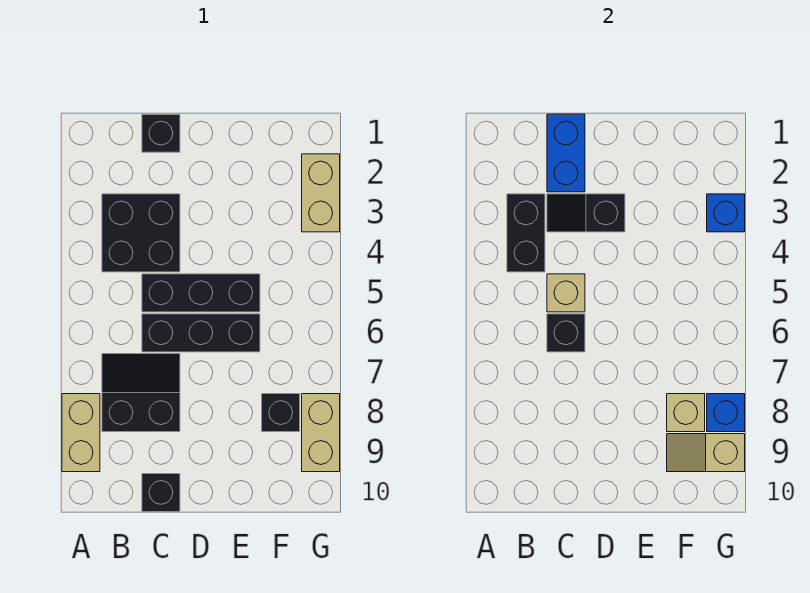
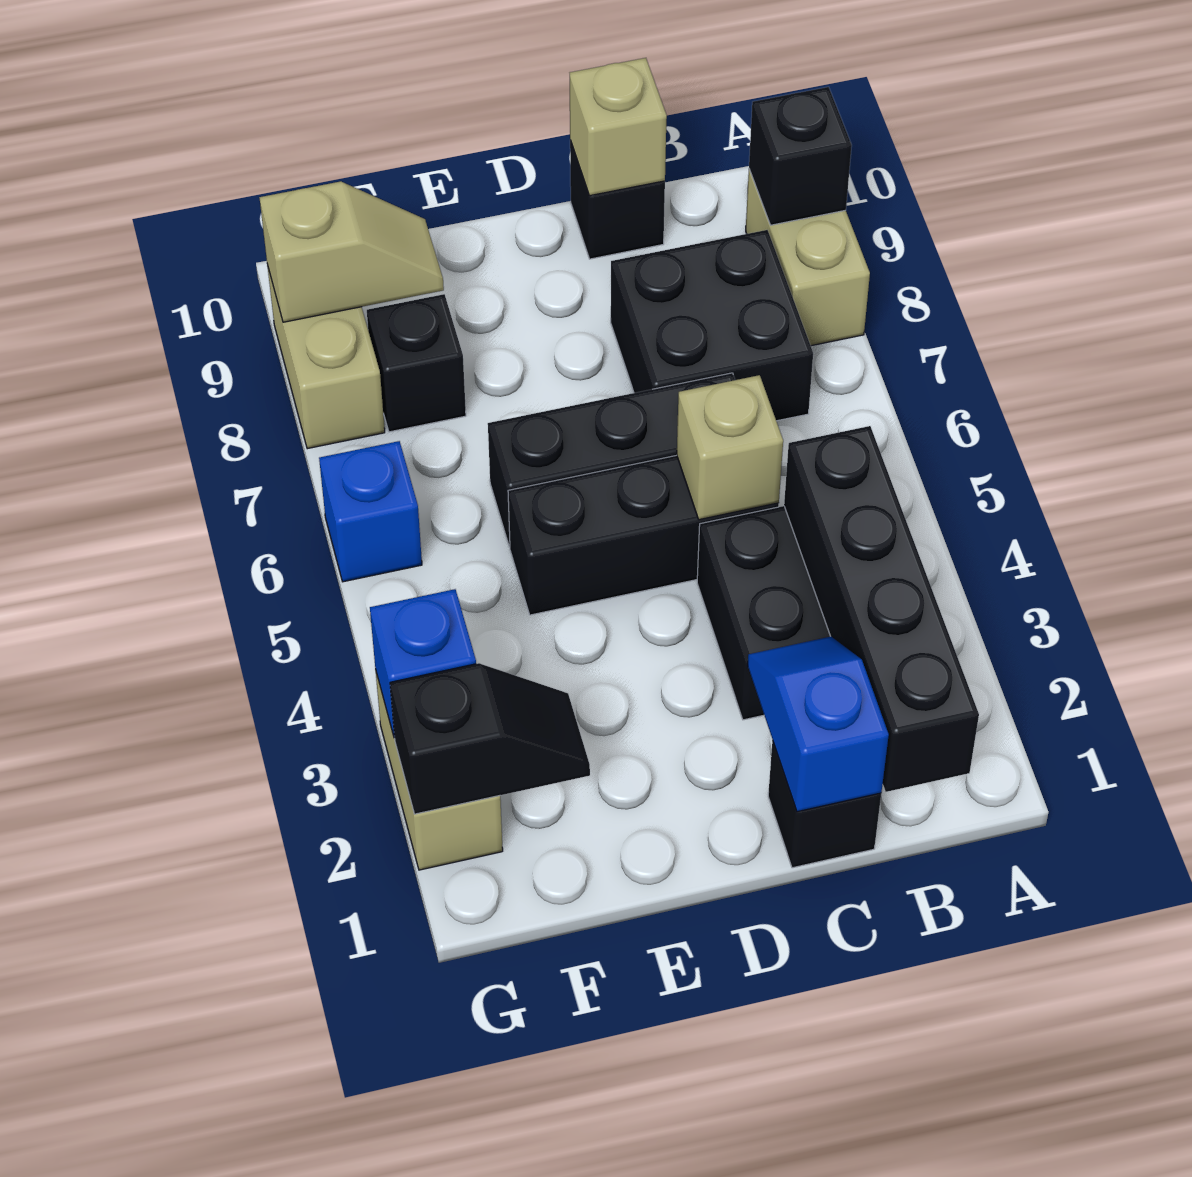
black brick B3:B4 level 2 -> black brick B1:B4 level 2
black slope B7:C8 level 1 top 8 -> black brick B7:C8 level 1
blue brick C1:C2 level 2 -> blue slope C1:C2 level 2 top 1
black slope C3:D3 level 2 top D -> black slope F2:G2 level 2 top G
black brick C6 level 2 -> black brick A9 level 2
tan brick F8 level 2 -> tan brick C10 level 2
blue brick G8 level 2 -> blue brick G6 level 1

